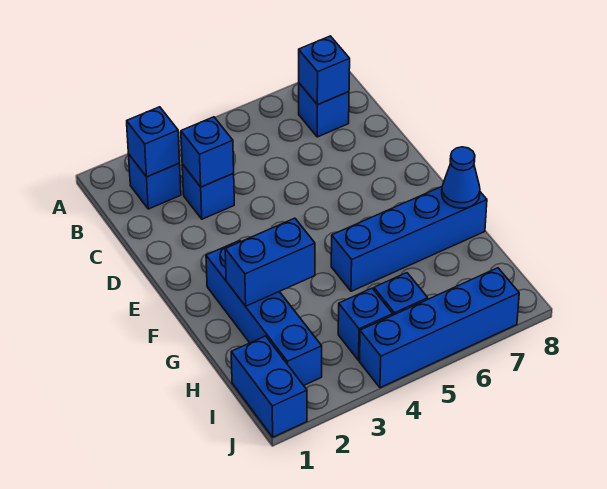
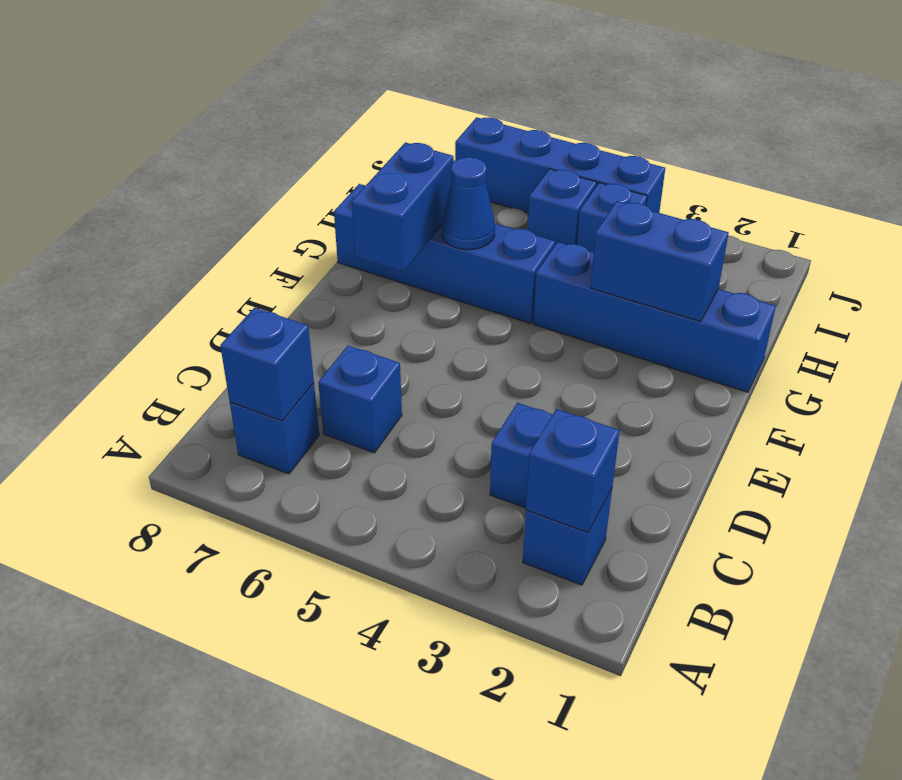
blue brick C3 level 2 -> blue brick C6 level 1
blue brick F2:I2 level 1 -> blue brick G1:G4 level 1
blue cone G8 level 2 -> blue cone G6 level 2
blue brick I1:J1 level 1 -> blue brick F7:G7 level 2

